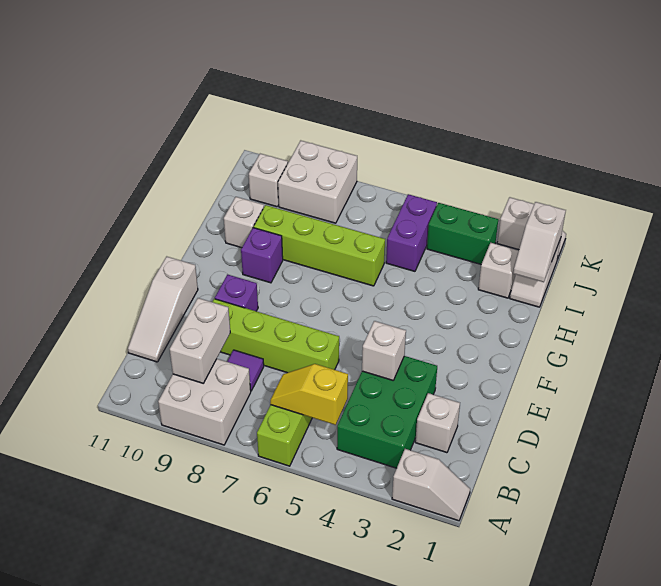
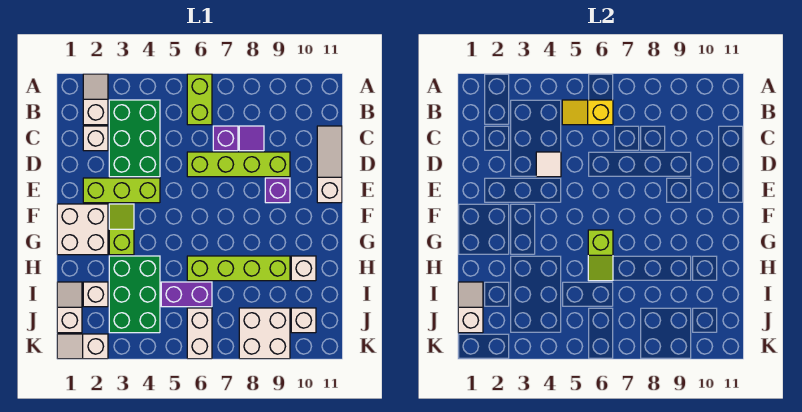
white slope A1:A2 level 1 top 2 -> white slope A2:B2 level 1 top B
white brick A8:B9 level 1 -> white brick F1:G2 level 1
yellow slope B5:B6 level 2 top 5 -> yellow slope B5:B6 level 2 top 6
white brick B9:C9 level 2 -> white brick J6:K6 level 1
white brick D4 level 2 -> white tile D4 level 2
none -> lime brick E2:E4 level 1
none -> lime slope F3:G3 level 1 top G
none -> lime slope G6:H6 level 2 top G
purple brick G9 level 1 -> purple brick C7 level 1
purple brick I5:J5 level 1 -> purple brick I5:I6 level 1
green brick J3:J4 level 1 -> green brick H3:J4 level 1

